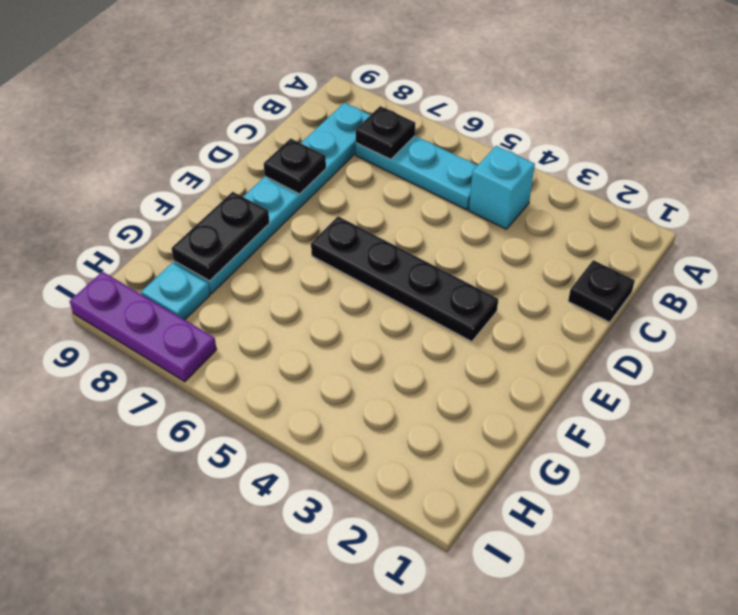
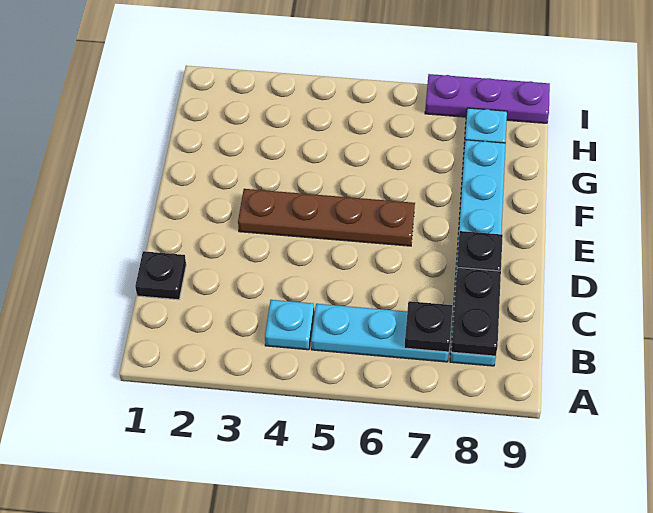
cyan brick B4 level 1 -> cyan plate B4 level 1
black plate E3:E6 level 1 -> brown plate E3:E6 level 1
black plate F8:G8 level 2 -> black plate B8:C8 level 2

